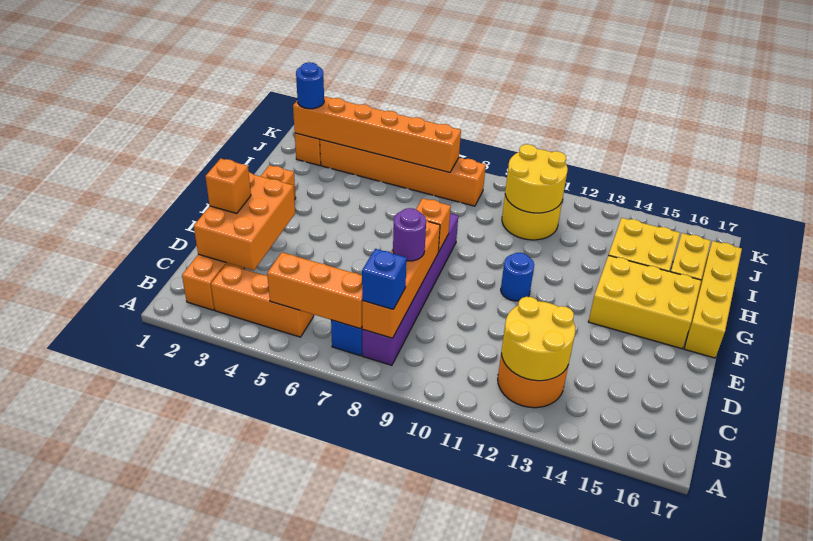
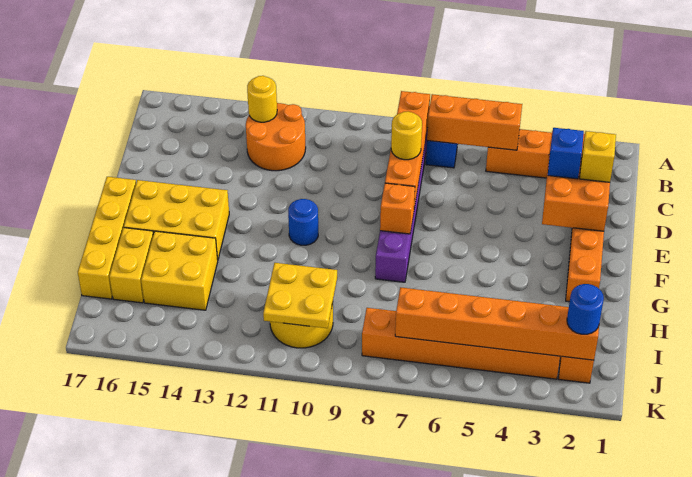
blue brick B8 level 3 -> blue brick D3 level 3
yellow round brick B12:C13 level 2 -> yellow round brick B13 level 2
orange brick D2 level 3 -> yellow brick D2 level 3
purple round brick D8 level 3 -> yellow round brick D8 level 3
yellow round brick I10:J11 level 2 -> yellow plate I10:J11 level 2

